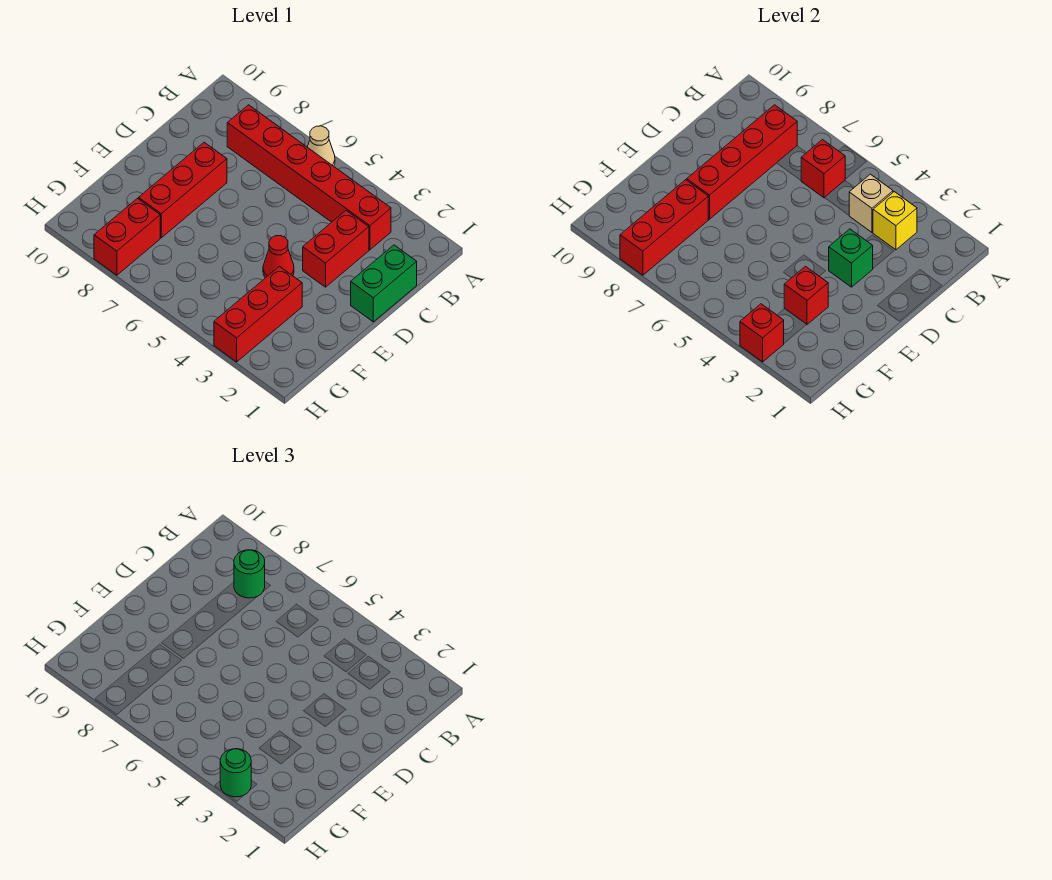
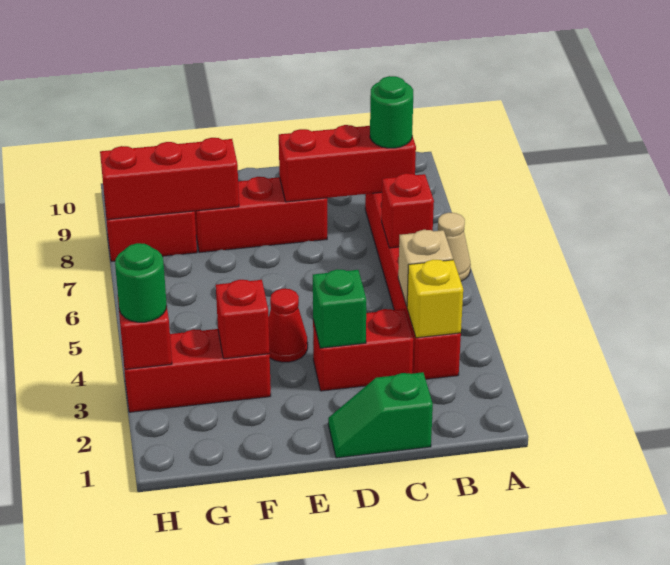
red brick B8:E8 level 2 -> red brick B8:D8 level 2
green brick C1:D1 level 1 -> green slope C1:D1 level 1 top C

